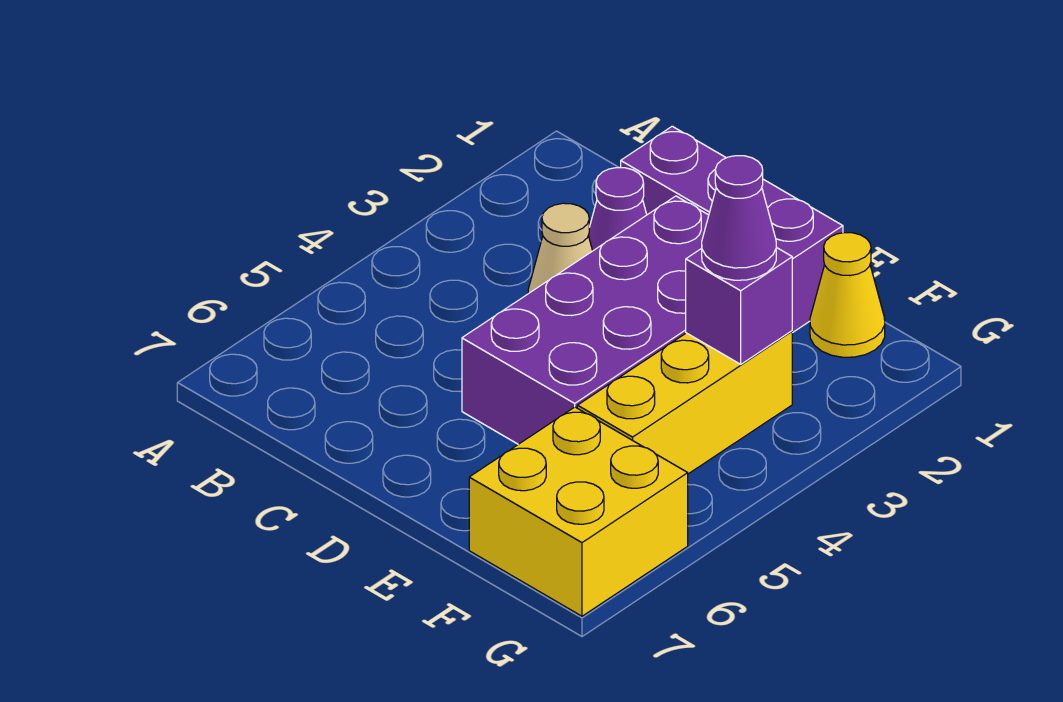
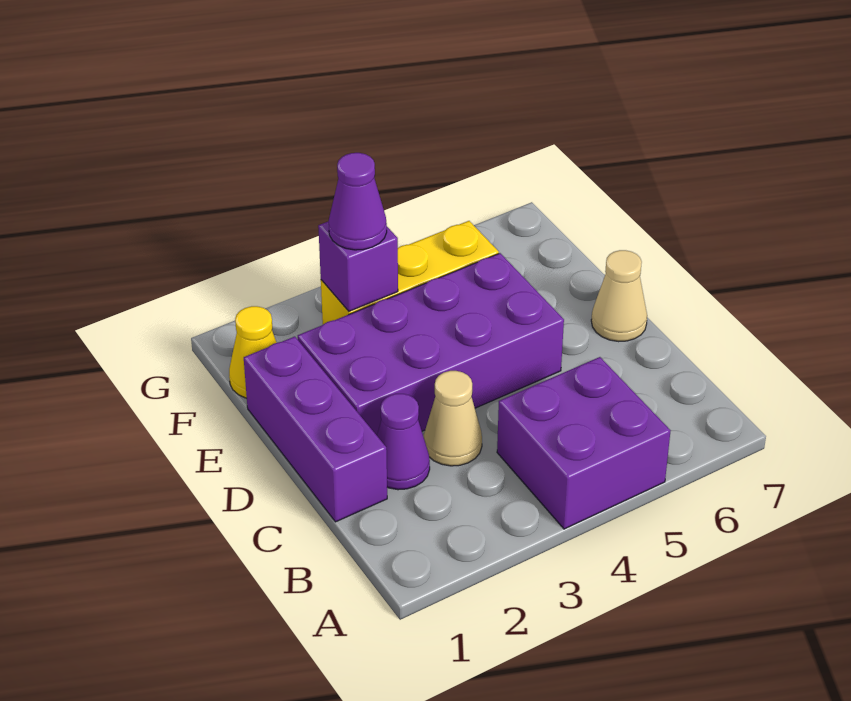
none -> purple brick A4:B5 level 1
none -> tan cone D7 level 1
yellow brick F6:G7 level 1 -> none

